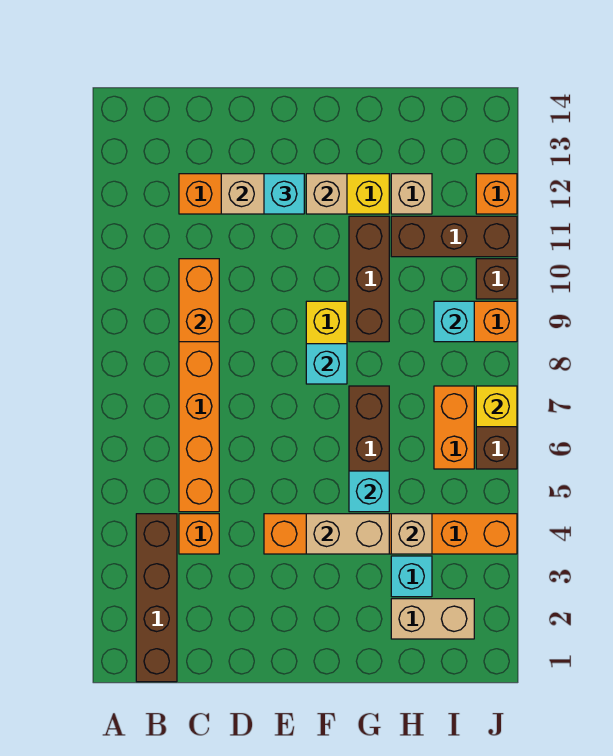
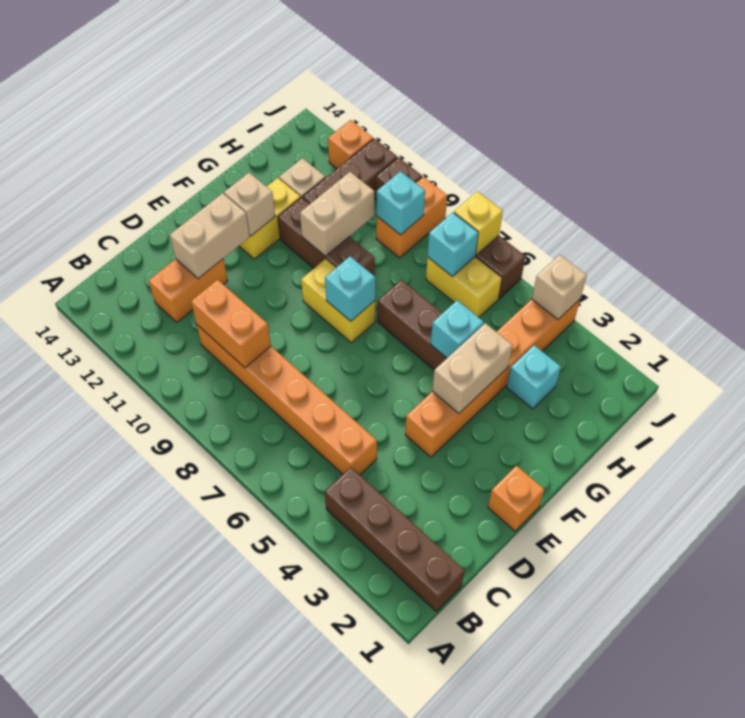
orange brick C4 level 1 -> orange brick E1 level 1
cyan brick E12 level 3 -> cyan brick I7 level 2
tan brick H2:I2 level 1 -> tan brick G10:H10 level 2
tan brick H4 level 2 -> tan brick J4 level 2
orange brick I6:I7 level 1 -> yellow brick I6:I7 level 1

